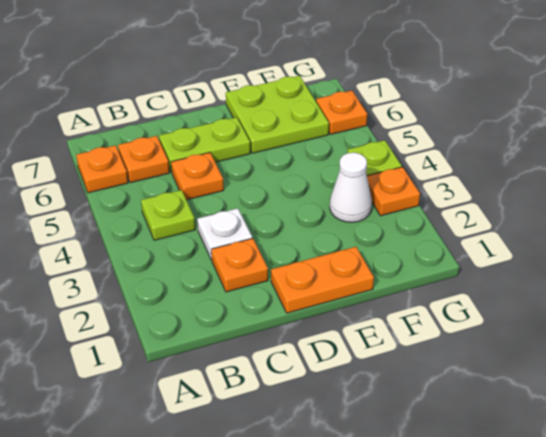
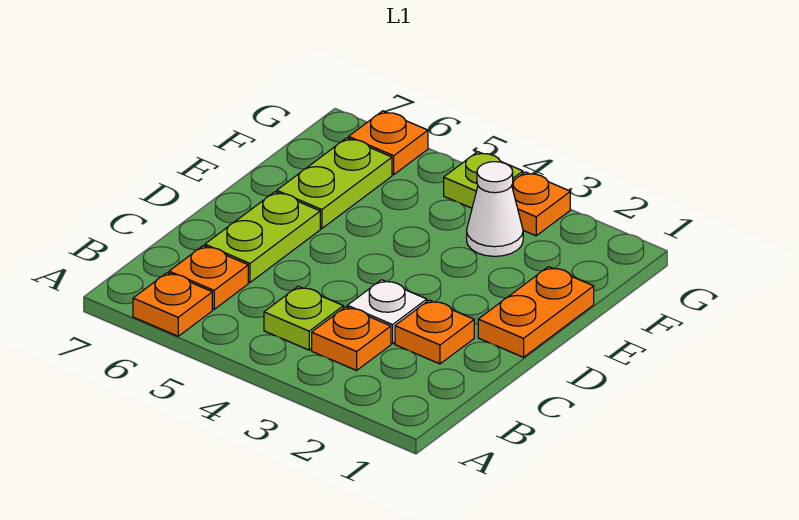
orange plate C5 level 1 -> orange plate B3 level 1
lime plate E6:F7 level 1 -> lime plate E6:F6 level 1

